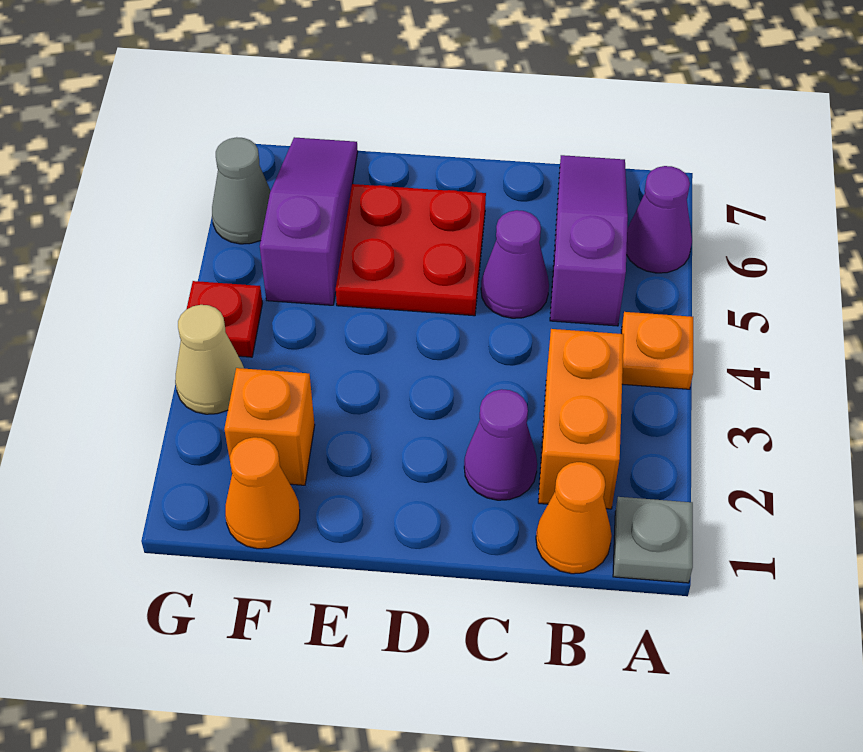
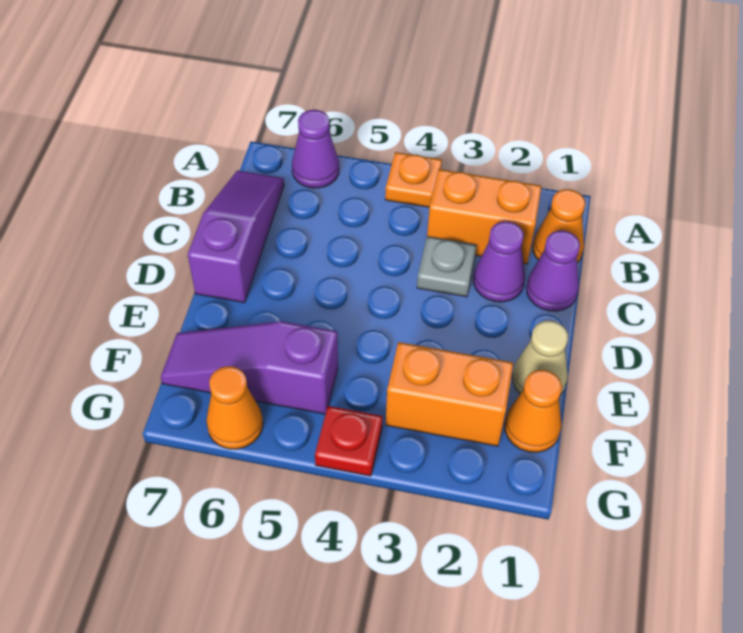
grey plate A1 level 1 -> grey plate C3 level 1
purple slope B5:B7 level 1 top 5 -> purple slope B7:D7 level 1 top D
purple cone C5 level 1 -> purple cone C1 level 1
red plate D5:E6 level 1 -> none
orange brick F2 level 1 -> orange brick F2:F3 level 1
tan cone G3 level 1 -> tan cone E1 level 1
grey cone G6 level 1 -> orange cone G6 level 1

